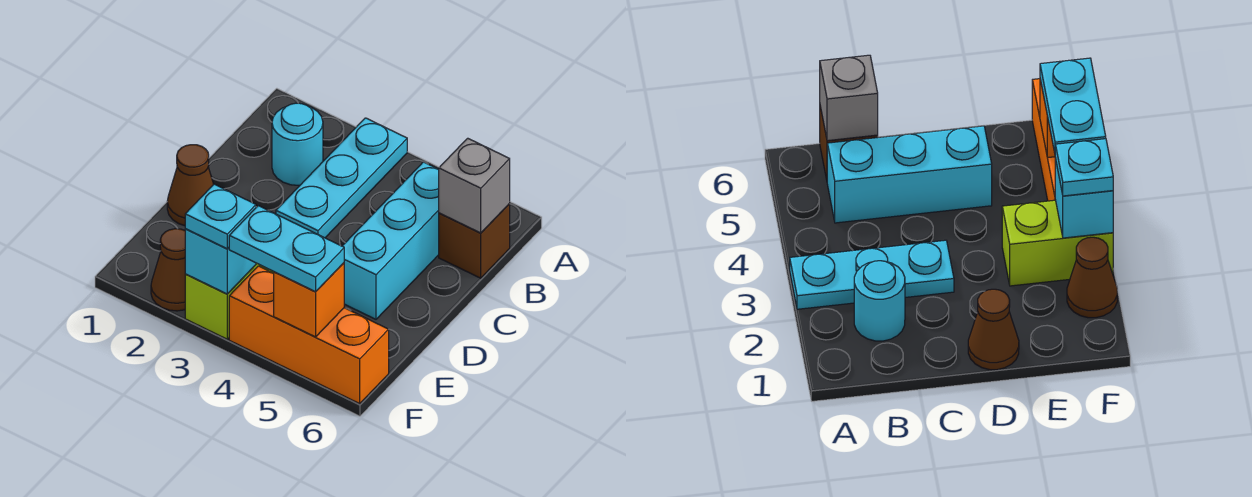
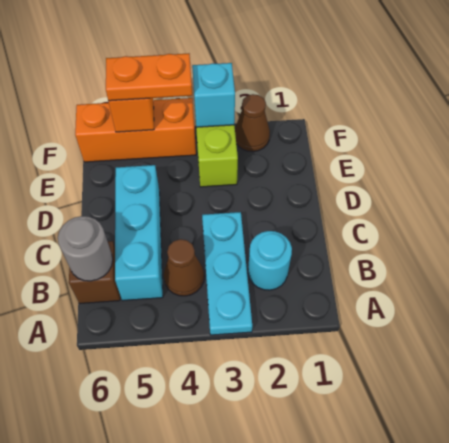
grey brick B6 level 2 -> grey round brick B6 level 2
brown cone D1 level 1 -> brown cone B4 level 1
cyan plate F3 level 3 -> none
cyan plate F4:F5 level 3 -> orange plate F4:F5 level 3

